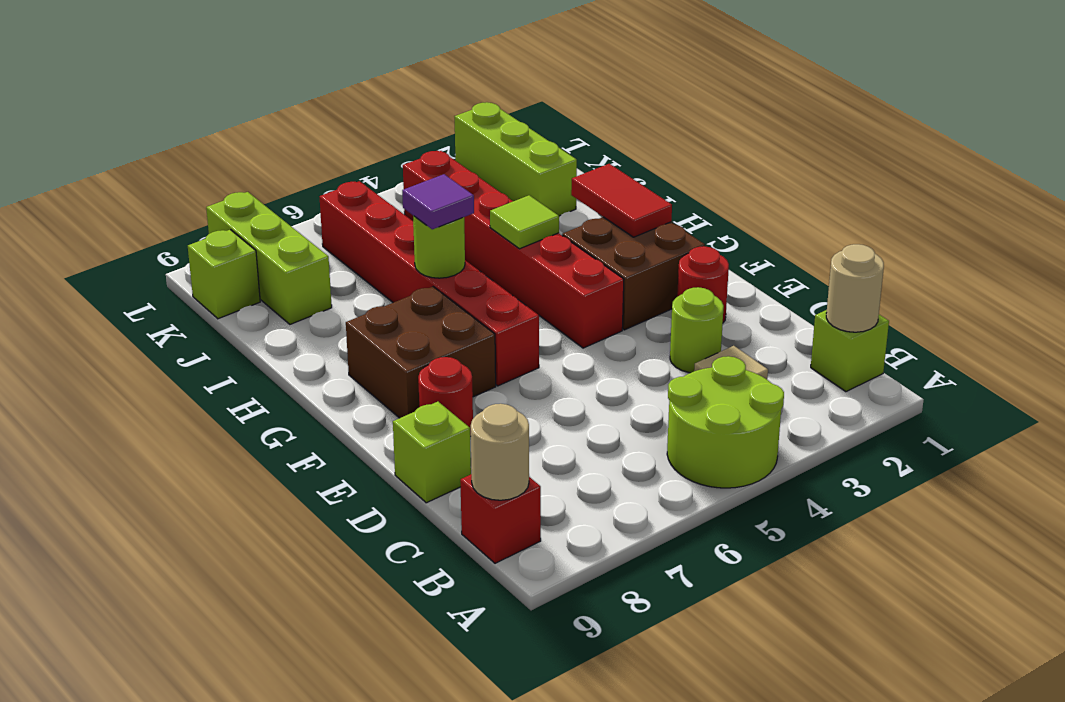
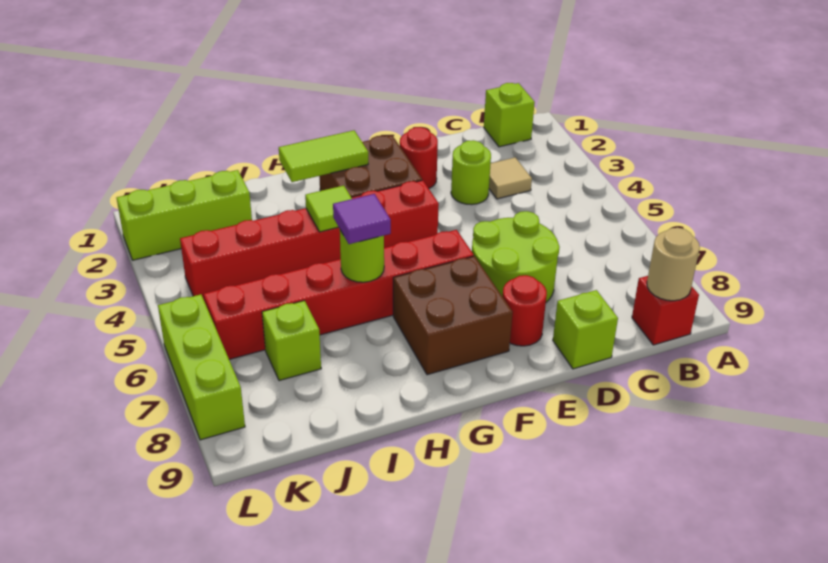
lime round brick A4:B5 level 1 -> lime round brick D6:E7 level 1
tan round brick B1 level 2 -> none
red tile G2:H2 level 2 -> lime tile G2:H2 level 2
lime brick J8:L8 level 1 -> lime brick L6:L8 level 1
lime brick K9 level 1 -> lime brick J7 level 1

